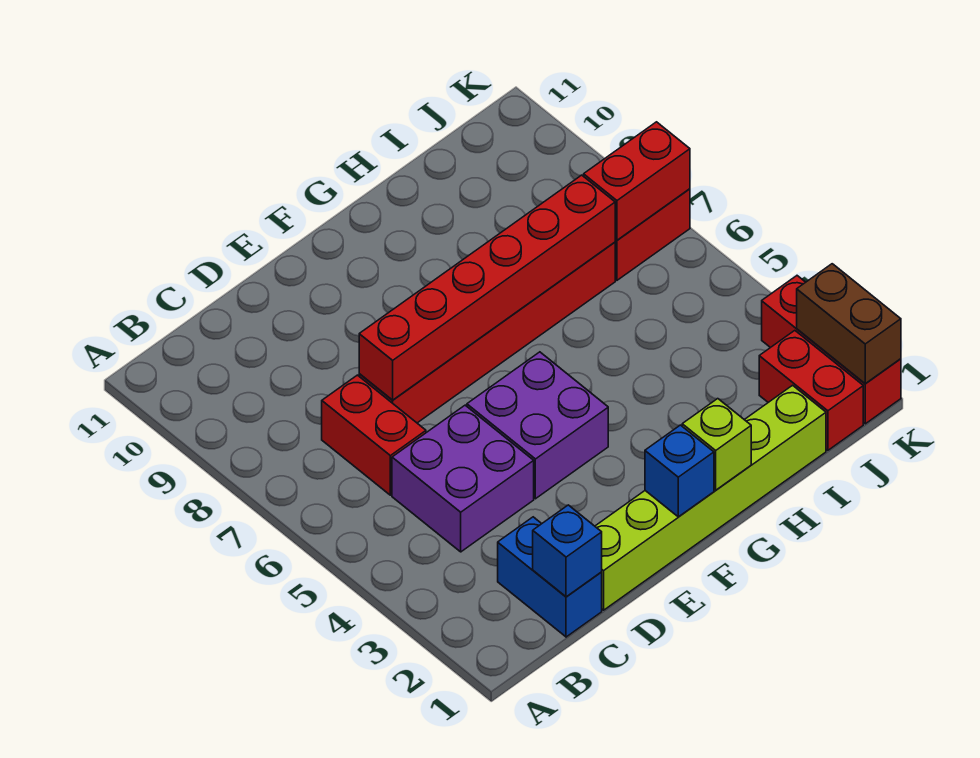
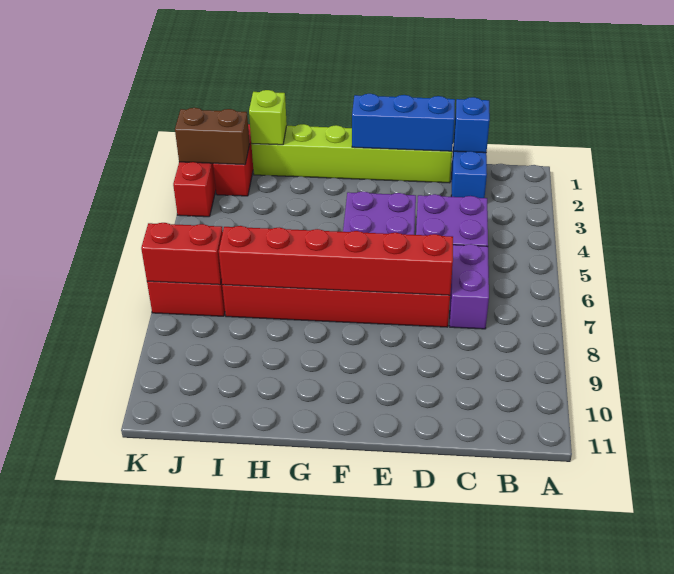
red brick C6:C7 level 1 -> purple brick C6:C7 level 1
blue brick F1 level 2 -> blue brick D1:F1 level 2
lime brick G1 level 2 -> lime brick I1 level 2
brown brick K1:K2 level 2 -> brown brick J2:K2 level 2

